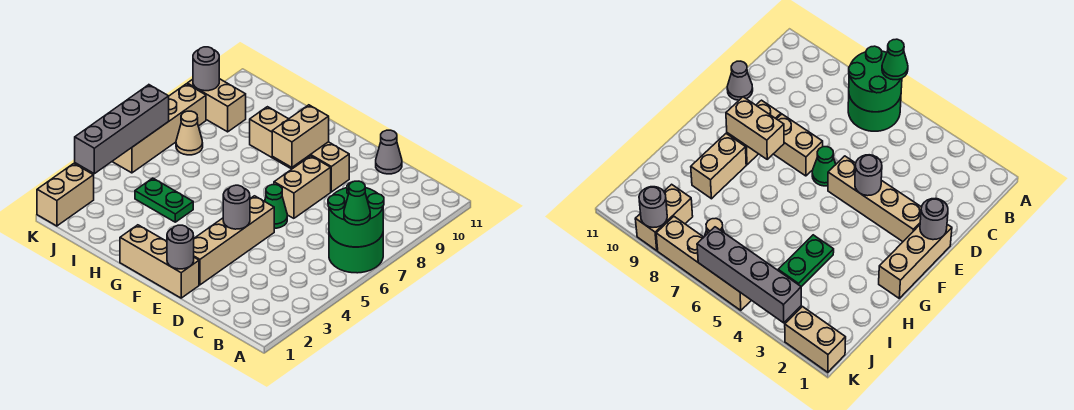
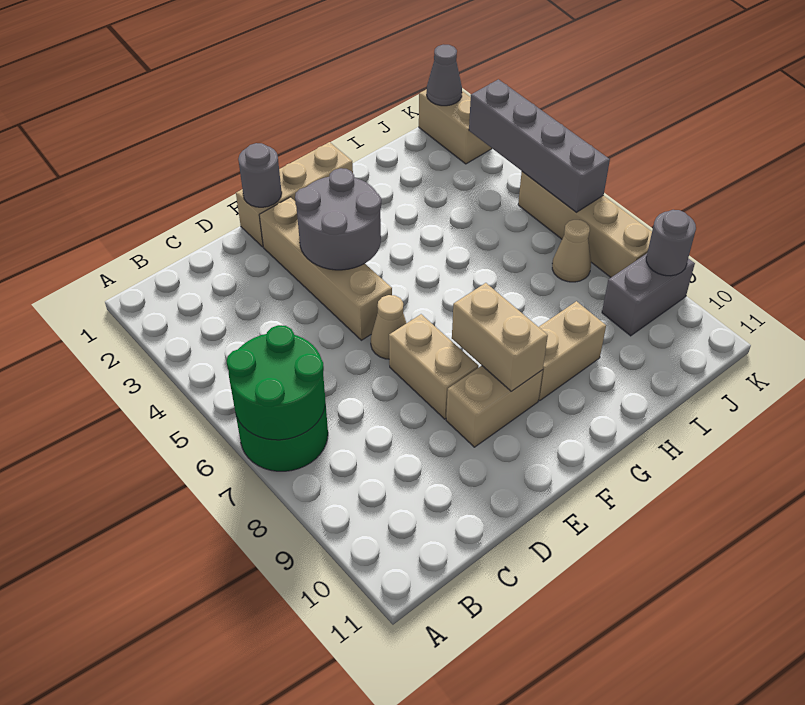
green cone A6 level 3 -> none
grey cone D11 level 1 -> grey cone K1 level 2
grey round brick E4 level 2 -> grey round brick E3:F4 level 2
green cone E6 level 1 -> tan cone E6 level 1
green plate H4:I4 level 1 -> none
tan brick J9:K9 level 1 -> grey brick J9:K9 level 1

